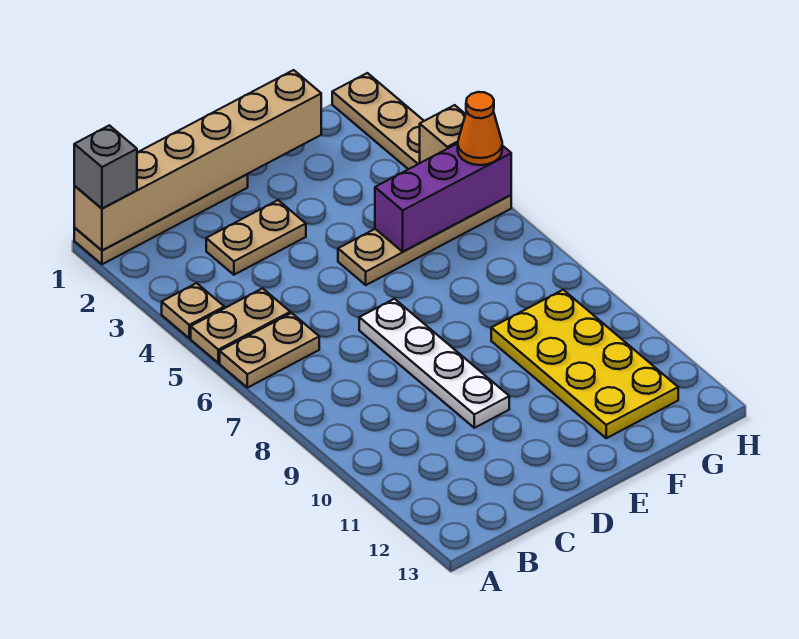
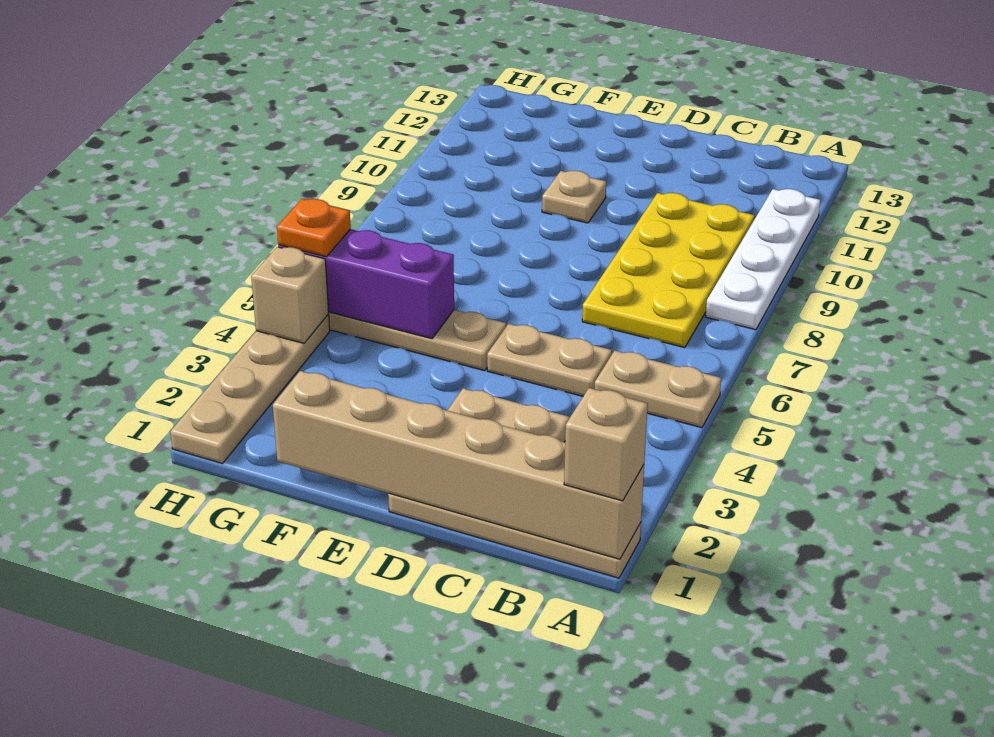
grey brick A1 level 3 -> tan brick A1 level 3
tan plate A4 level 1 -> tan plate E10 level 1
tan plate A6:B6 level 1 -> tan plate C5:D5 level 1
white plate D7:D10 level 1 -> white plate A8:A11 level 1
yellow plate F9:G12 level 1 -> yellow plate B7:C10 level 1
orange cone H5 level 3 -> orange plate H5 level 3

